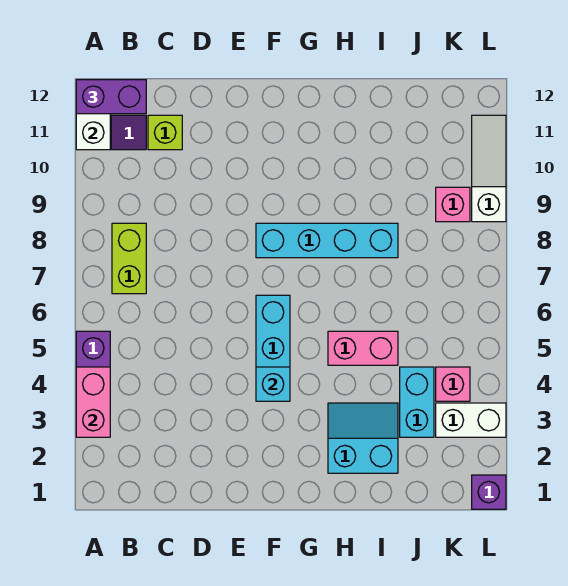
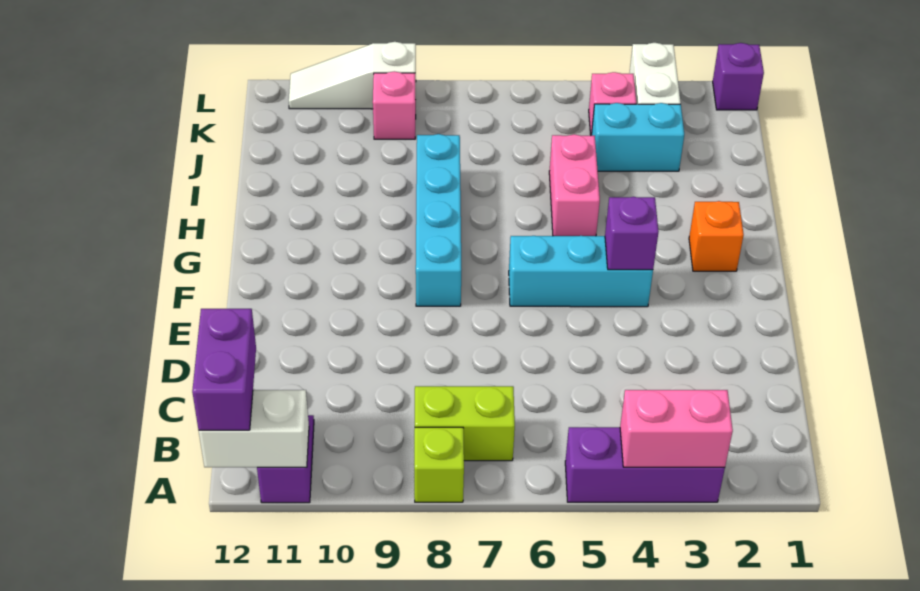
lime brick C11 level 1 -> lime brick A8 level 1
cyan brick F4 level 2 -> purple brick F4 level 2
none -> orange brick G2 level 1
cyan slope H2:I3 level 1 top 2 -> none

